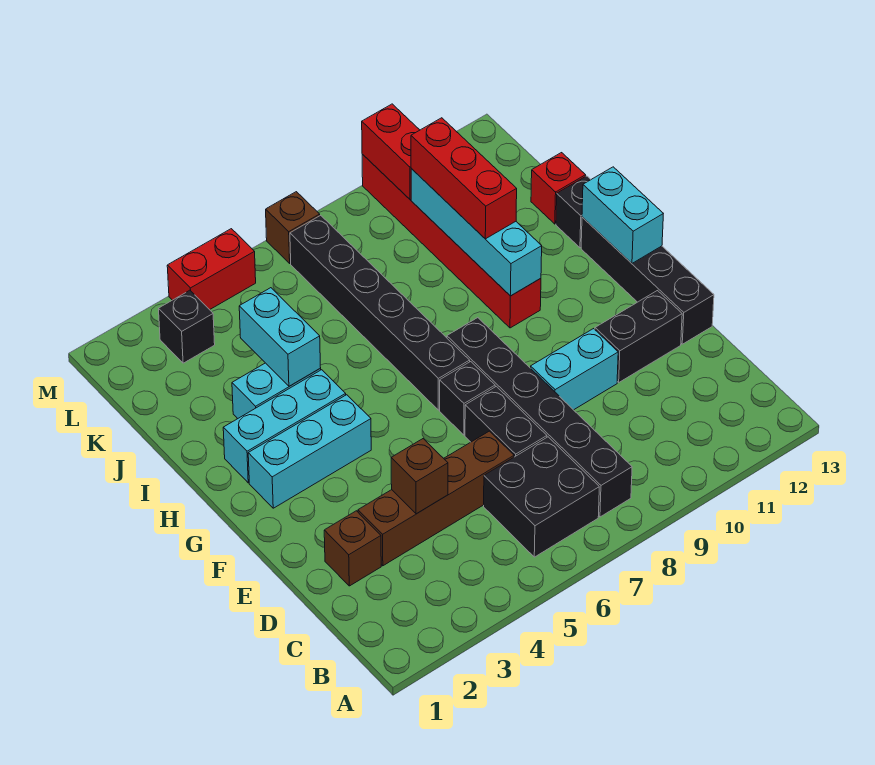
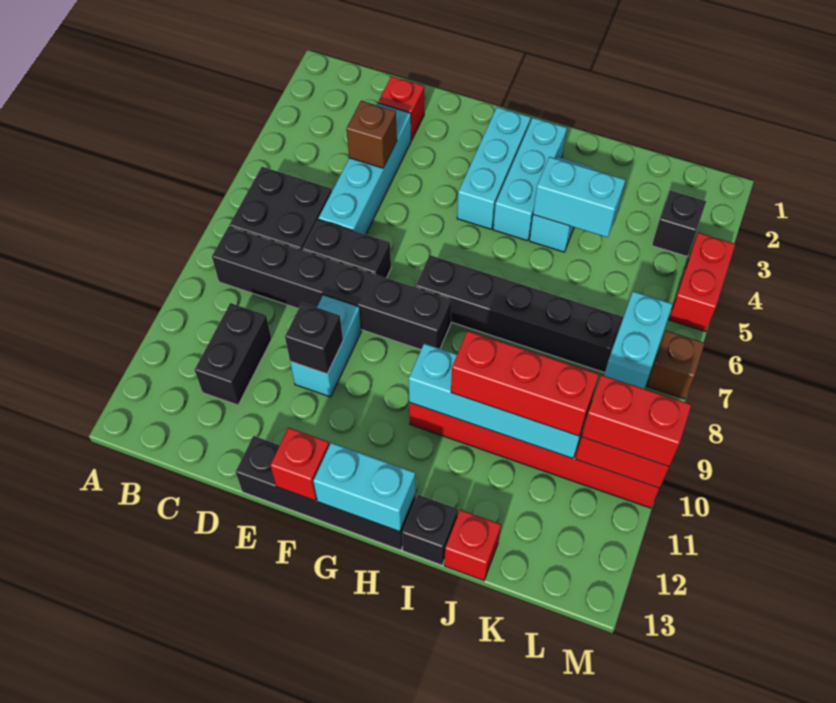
brown brick D2 level 1 -> red brick D2 level 1
brown brick D3:D6 level 1 -> cyan brick D3:D6 level 1
black brick E11:E12 level 1 -> black brick C10:C11 level 1
black brick F7 level 1 -> black brick E10 level 2
none -> red brick F13 level 2
none -> cyan brick L7:L8 level 2
none -> red brick L10:M10 level 3

